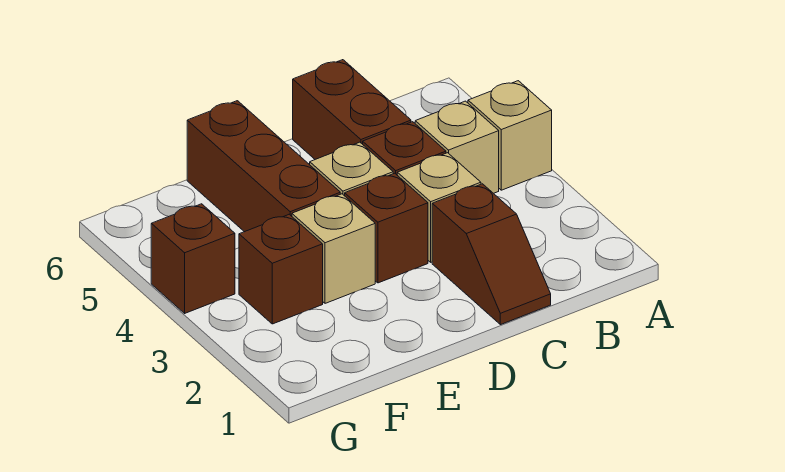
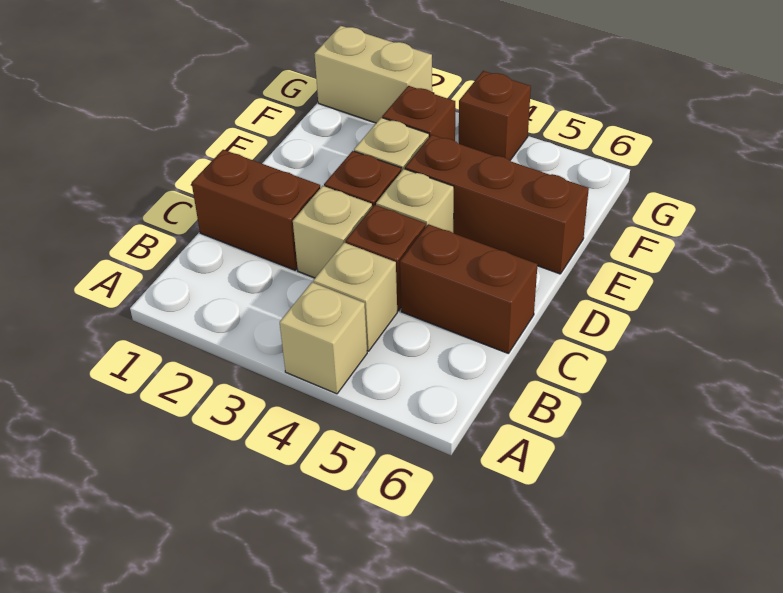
brown slope C1:C2 level 1 top 2 -> brown brick C1:C2 level 1
none -> tan brick G1:G2 level 1

